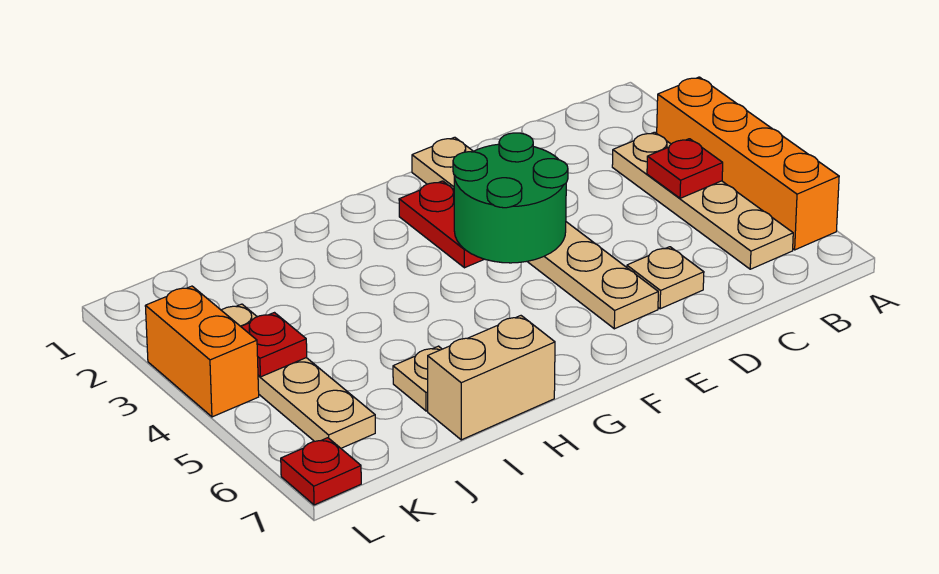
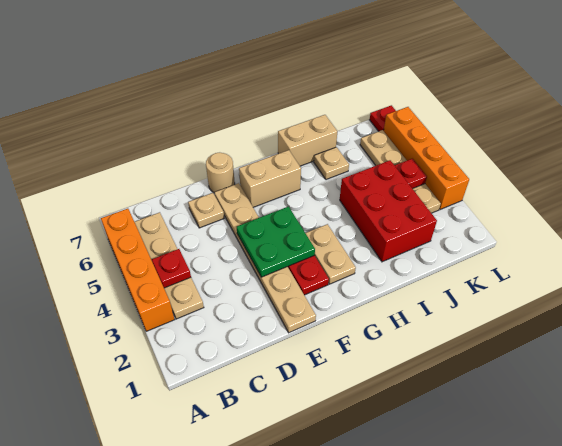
green round brick E3:F4 level 2 -> green plate E3:F4 level 2
none -> tan round brick E7 level 1
none -> tan brick F6:G6 level 1
none -> tan plate G2:G3 level 1
none -> red brick I2:J4 level 1
orange brick L3:L4 level 1 -> orange brick L3:L6 level 1

